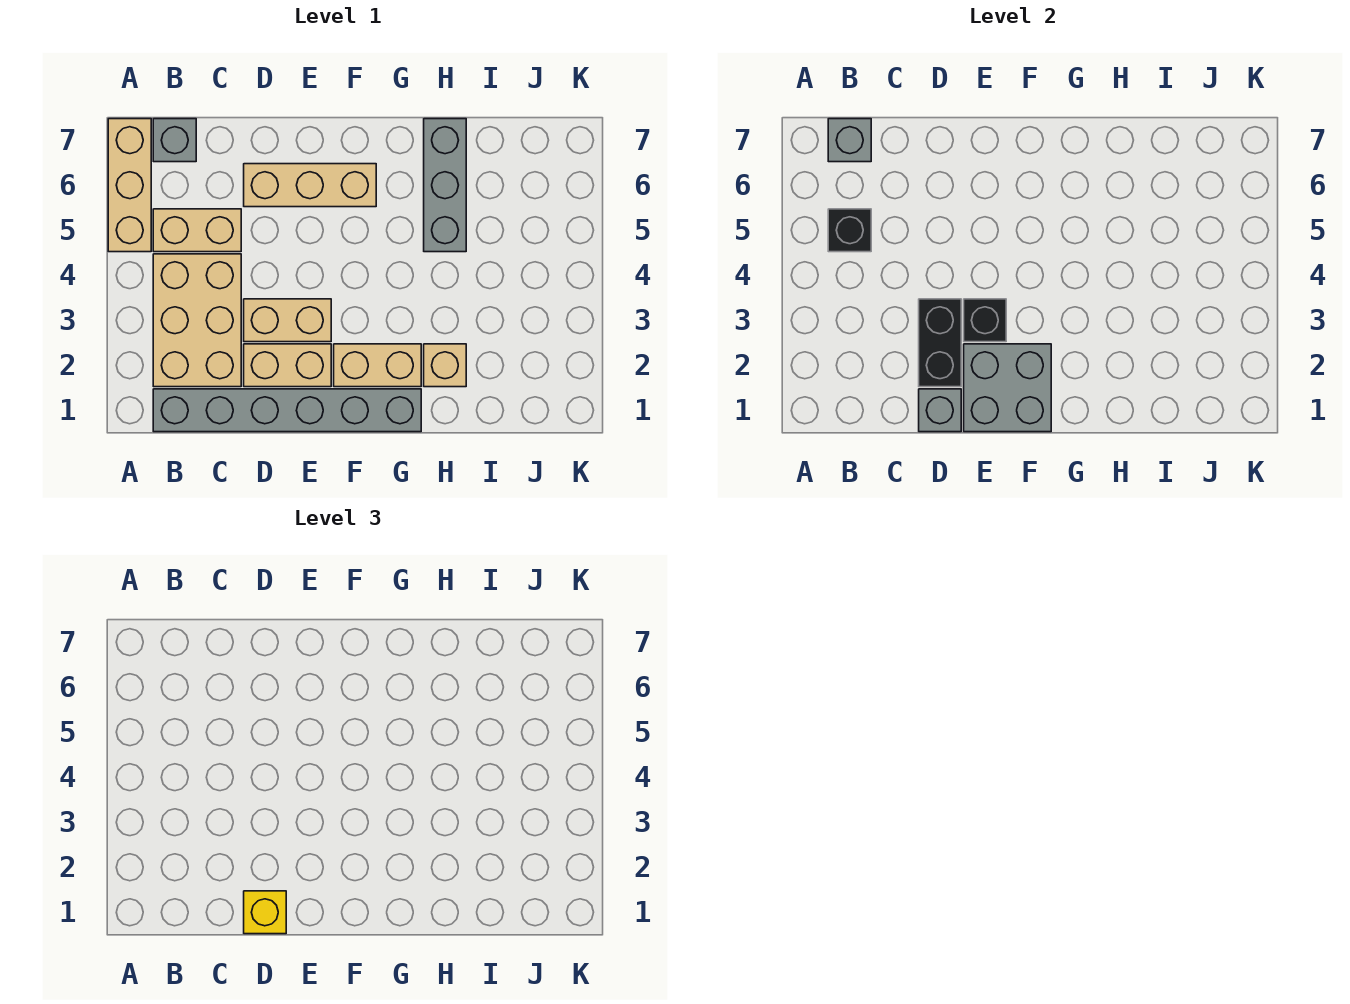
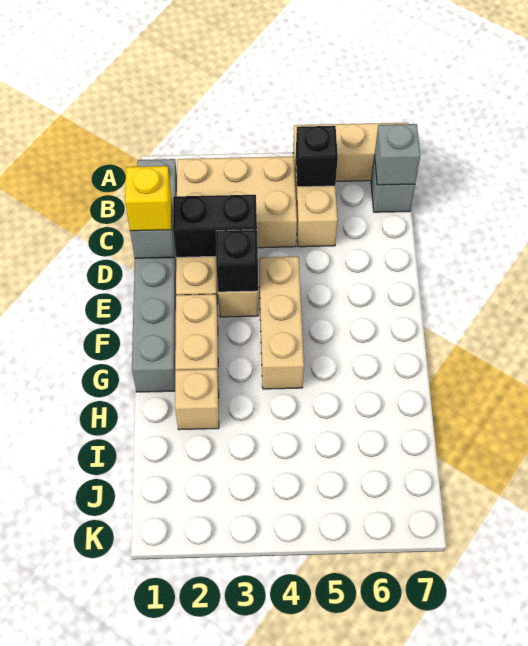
tan brick D6:F6 level 1 -> tan brick E4:G4 level 1
grey brick E1:F2 level 2 -> none
grey brick H5:H7 level 1 -> none

